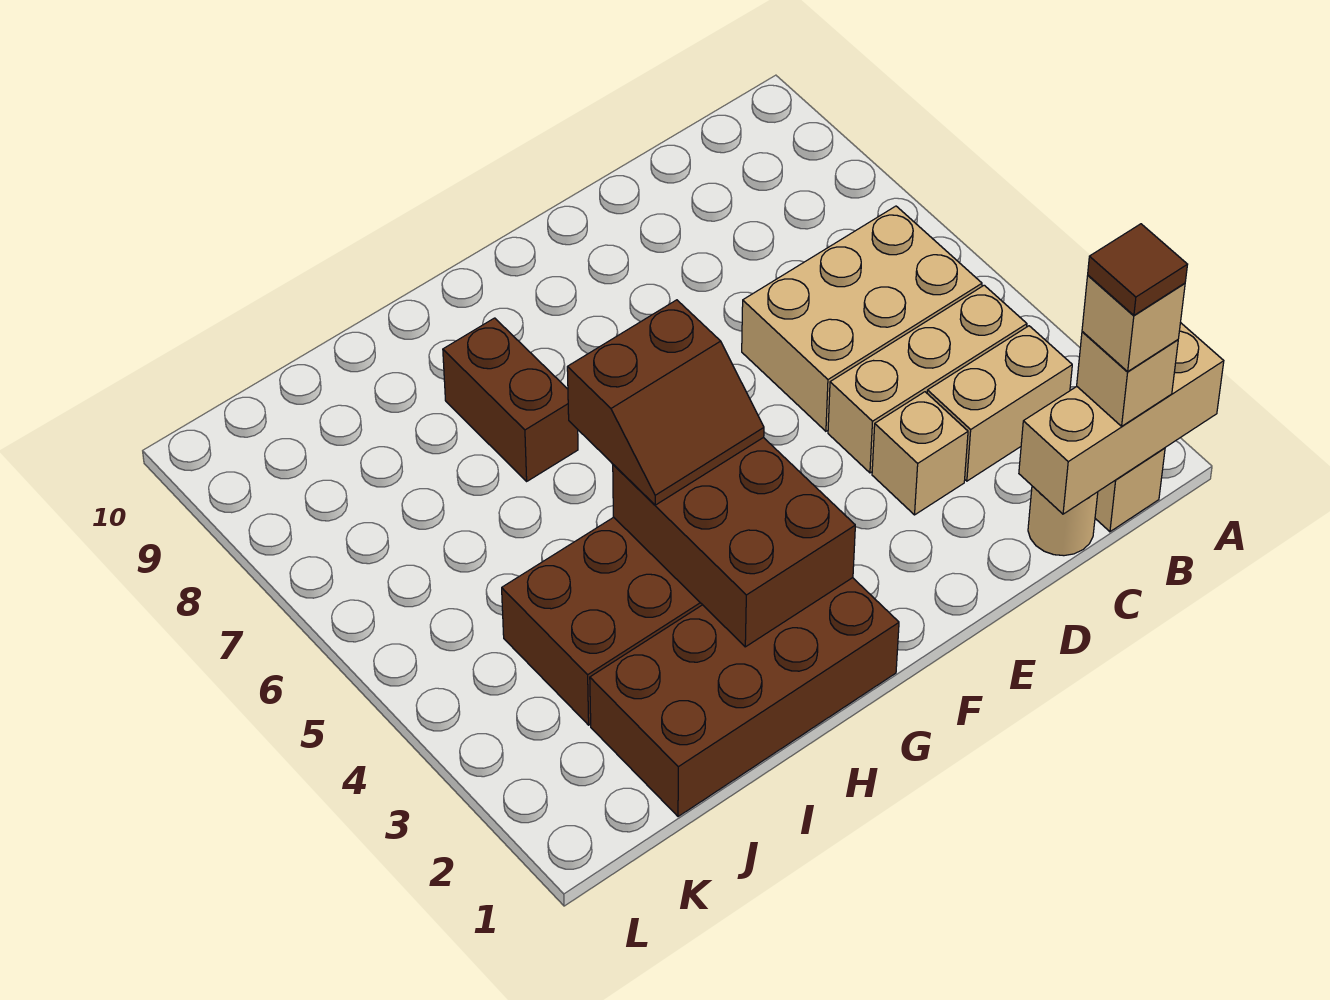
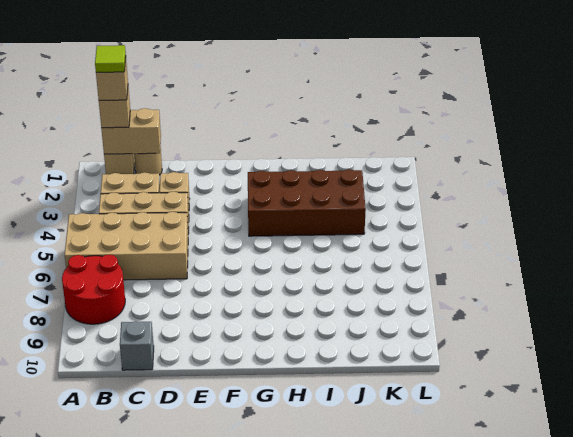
tan brick A1:C1 level 2 -> tan brick B1:C1 level 2
none -> red round brick A7:B8 level 1
brown tile B1 level 5 -> lime tile B1 level 5
tan brick B5:D6 level 1 -> tan brick A5:D6 level 1
none -> grey brick C10 level 1
brown brick G1:J2 level 1 -> none
brown brick G2:H4 level 2 -> none
brown slope G4:H5 level 3 top 5 -> none
brown brick H7:H8 level 1 -> none

